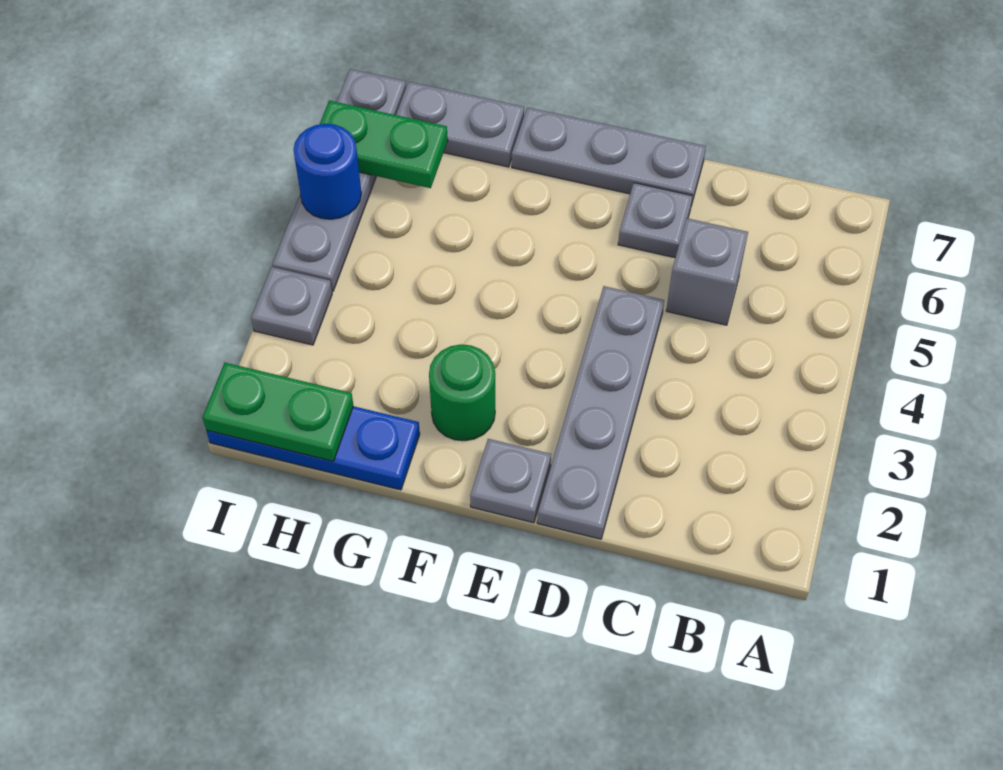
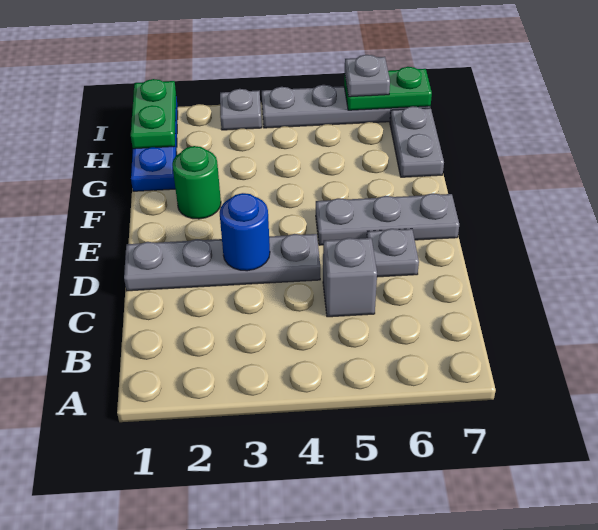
grey plate D7:F7 level 1 -> grey plate E5:E7 level 1
grey plate E1 level 1 -> grey plate I6 level 3
green plate H6:I6 level 2 -> green plate I6:I7 level 2
blue round brick I5 level 2 -> blue round brick D3 level 2

